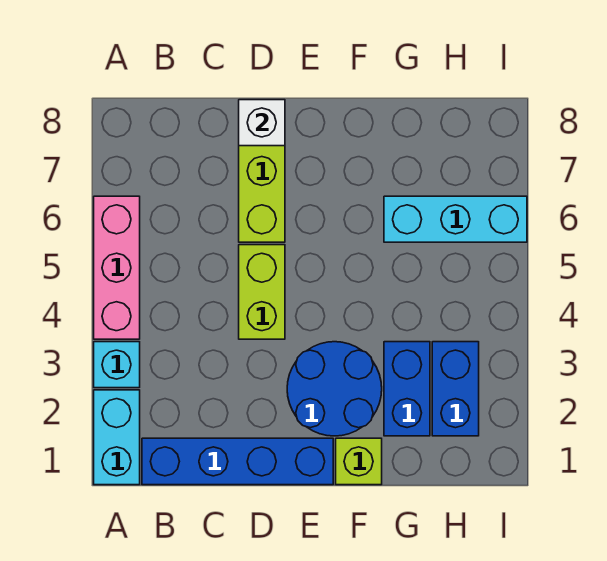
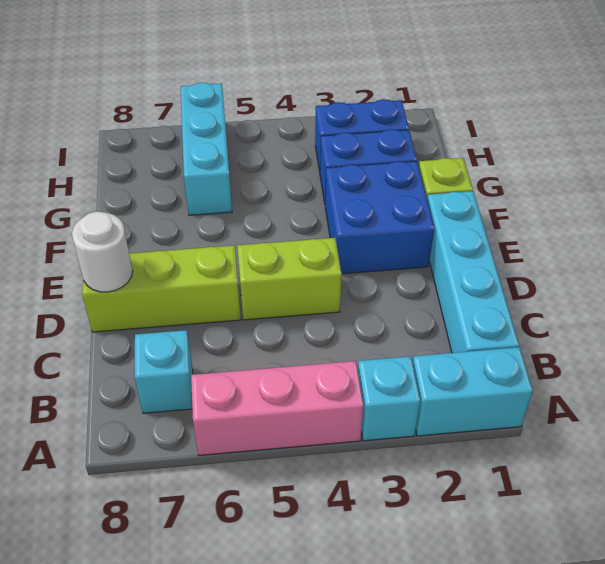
blue brick B1:E1 level 1 -> cyan brick B1:E1 level 1
none -> cyan brick B7 level 1
white brick D8 level 2 -> white round brick D8 level 2
blue round brick E2:F3 level 1 -> blue brick E2:F3 level 1

